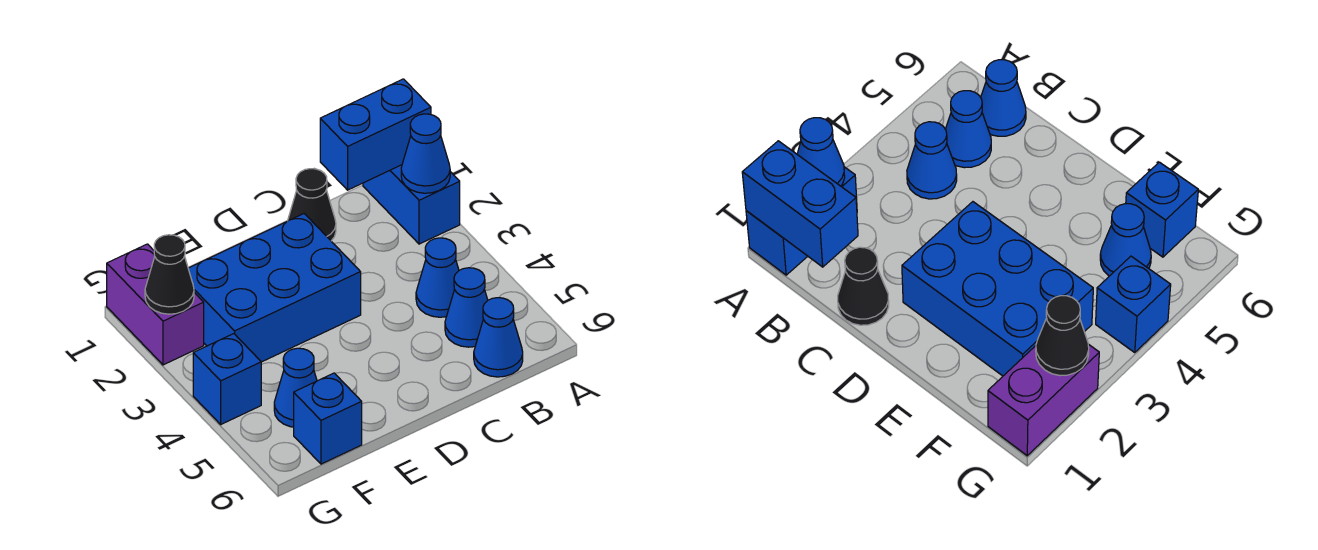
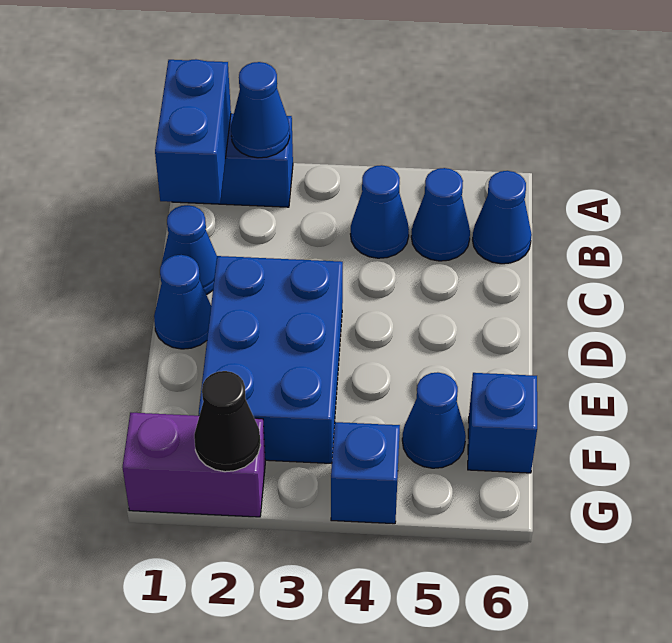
black cone C1 level 1 -> blue cone C1 level 1
none -> blue cone D1 level 1

